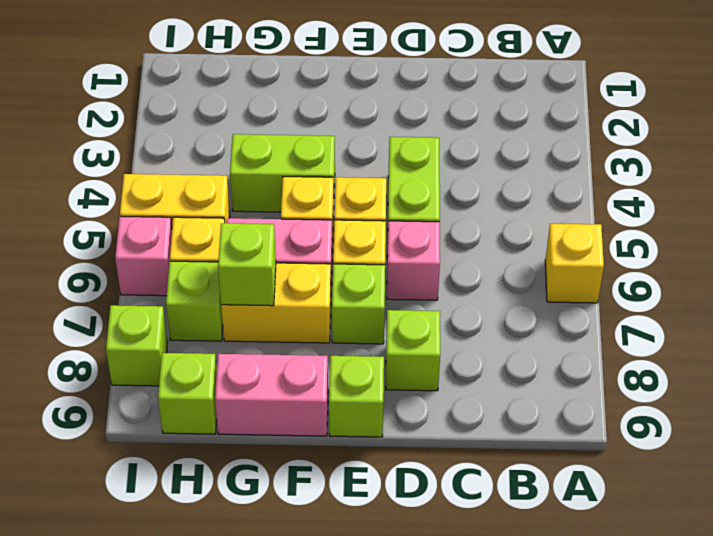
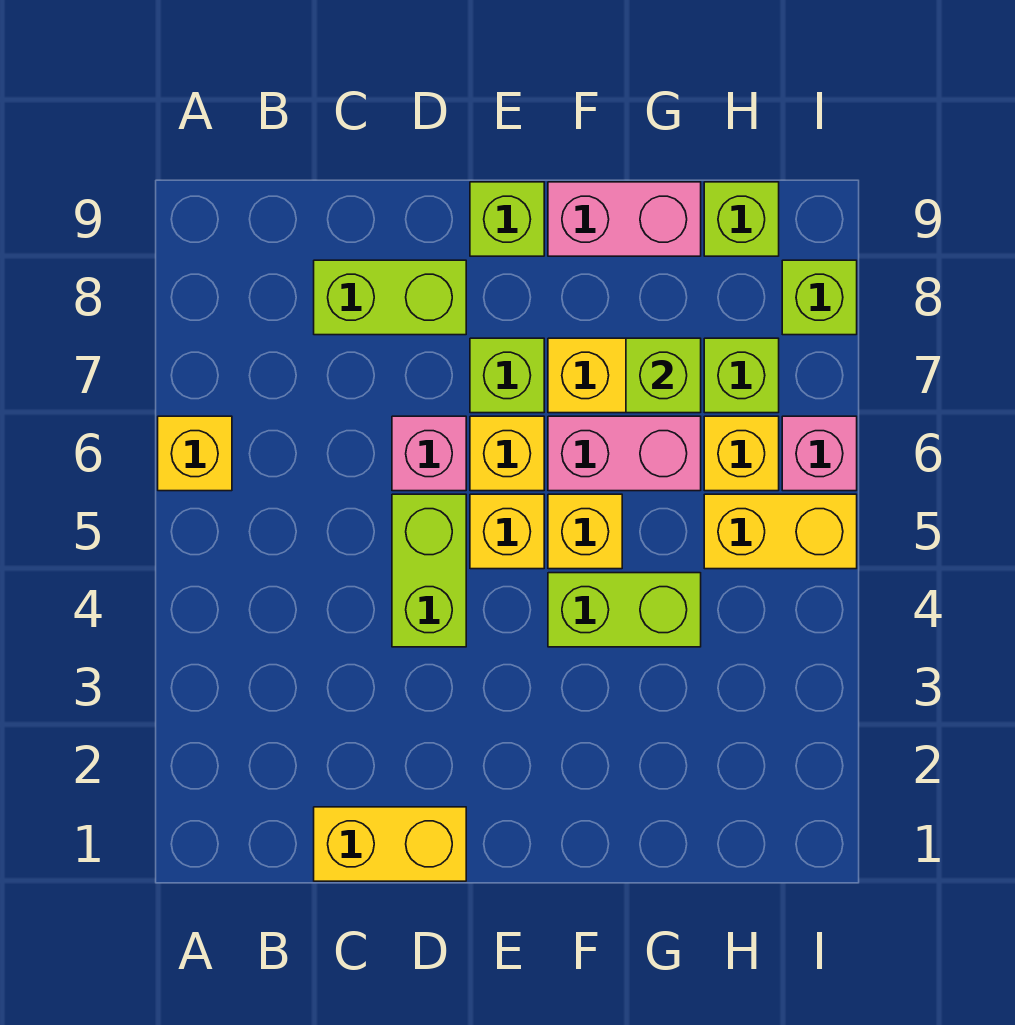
none -> yellow brick C1:D1 level 1
lime brick D8 level 1 -> lime brick C8:D8 level 1

